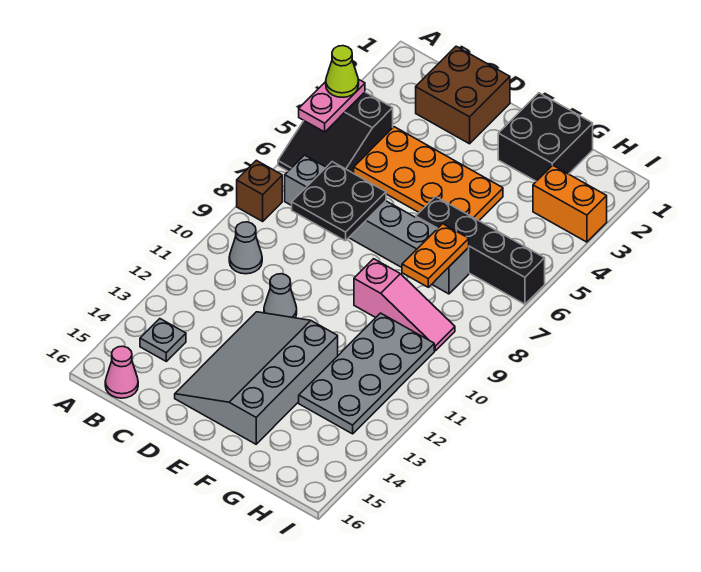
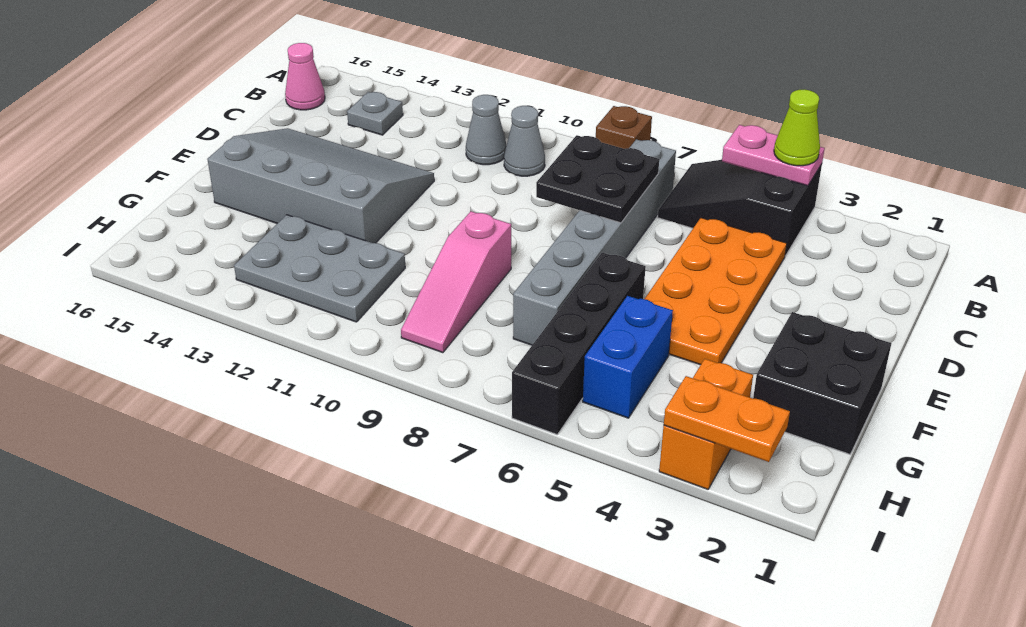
brown brick C1:D2 level 1 -> none
grey cone D11 level 1 -> grey cone B11 level 1
none -> blue brick G5:H5 level 1
orange plate G7:G8 level 2 -> orange plate I2:I3 level 2
grey plate G10:H13 level 1 -> grey plate G11:H13 level 1

